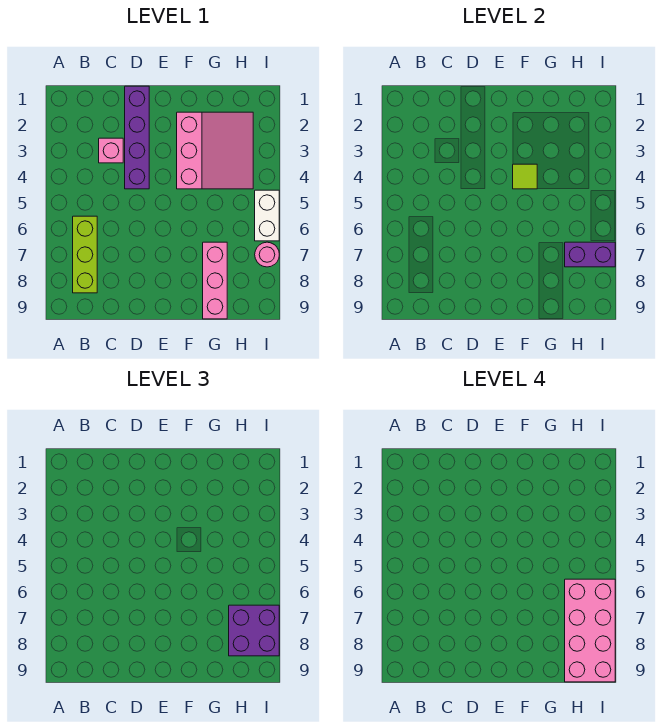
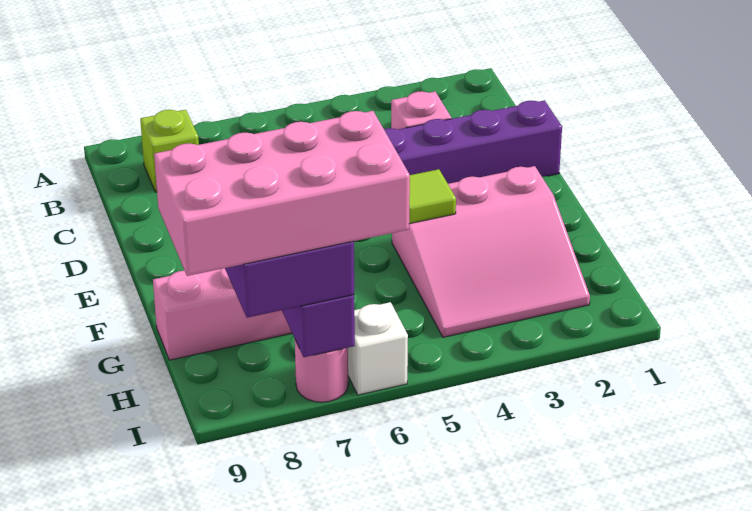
lime brick B6:B8 level 1 -> lime brick B8 level 1
white brick I5:I6 level 1 -> white brick I6 level 1

